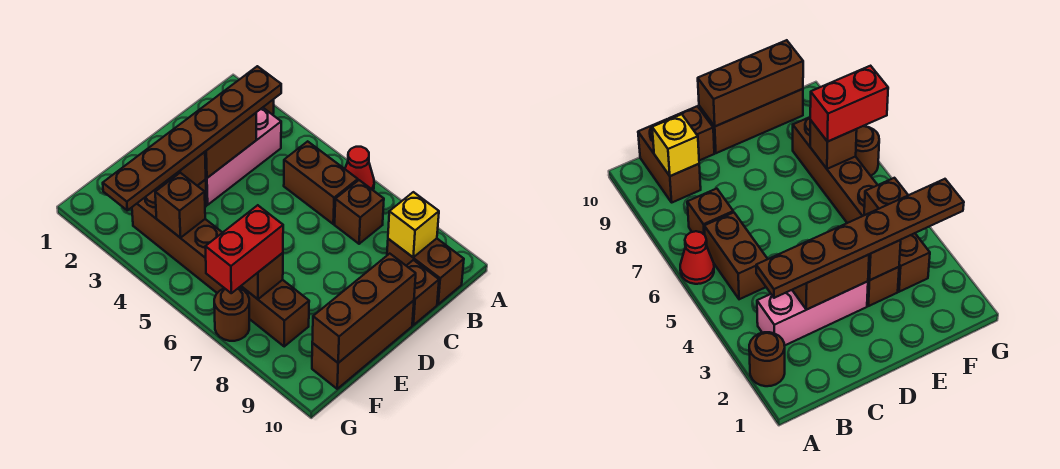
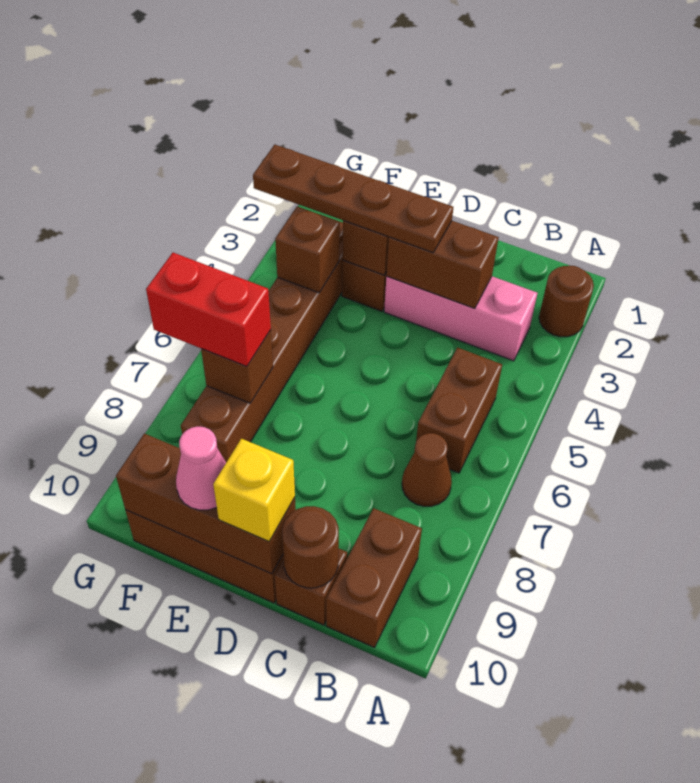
red cone A6 level 1 -> none
brown plate B3:G3 level 3 -> brown plate D3:G3 level 3
brown brick B7 level 1 -> brown cone B7 level 1
yellow brick B9 level 2 -> yellow brick D10 level 3
none -> pink cone E10 level 3
brown round brick G7 level 1 -> brown round brick C10 level 2

